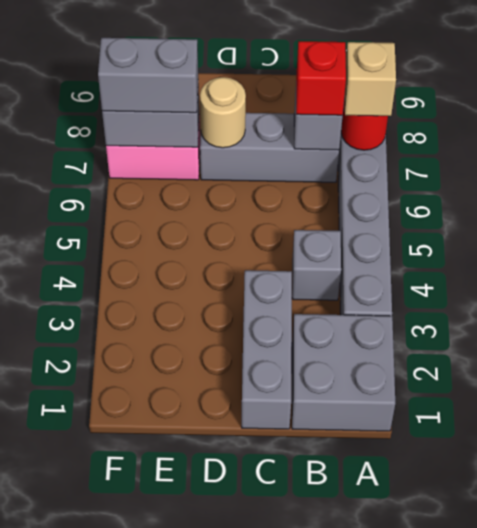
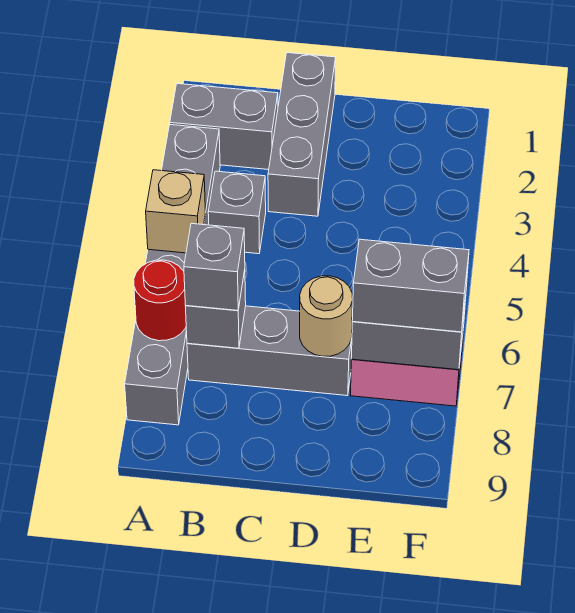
grey brick A1:B2 level 1 -> grey brick A2:B2 level 1
tan brick A7 level 3 -> tan brick A5 level 2
red brick B7 level 3 -> grey brick B7 level 3

